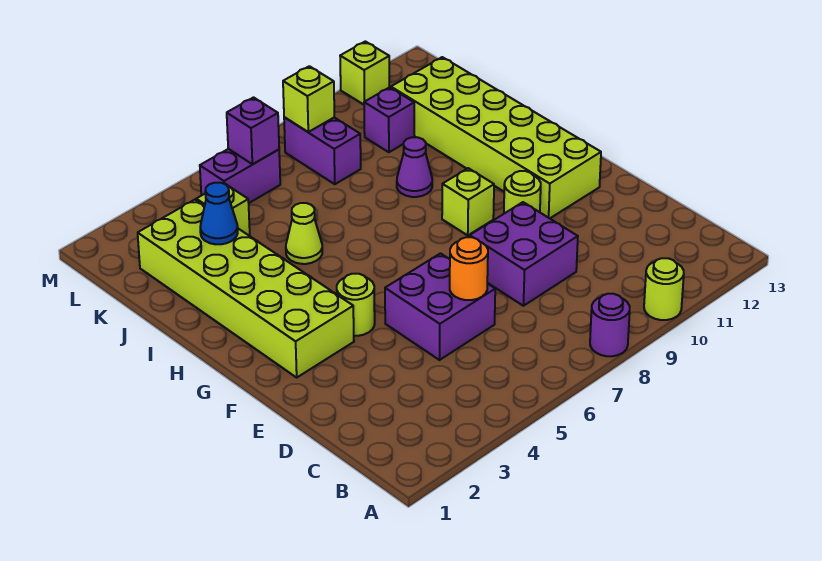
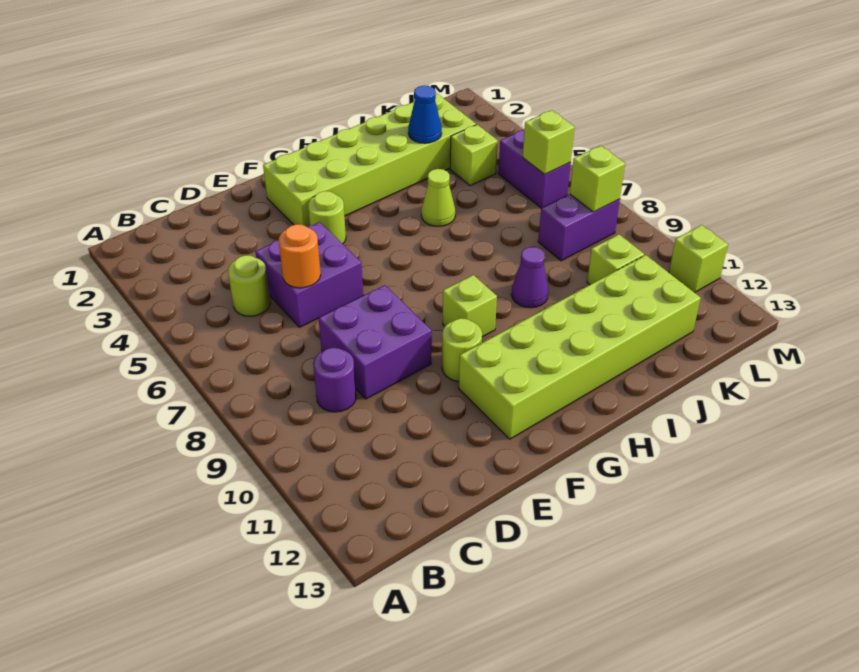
purple round brick A8 level 1 -> purple round brick C9 level 1
lime round brick A10 level 1 -> lime round brick C5 level 1
purple brick K10 level 1 -> lime brick K10 level 1
purple brick L6 level 2 -> lime brick L6 level 2

